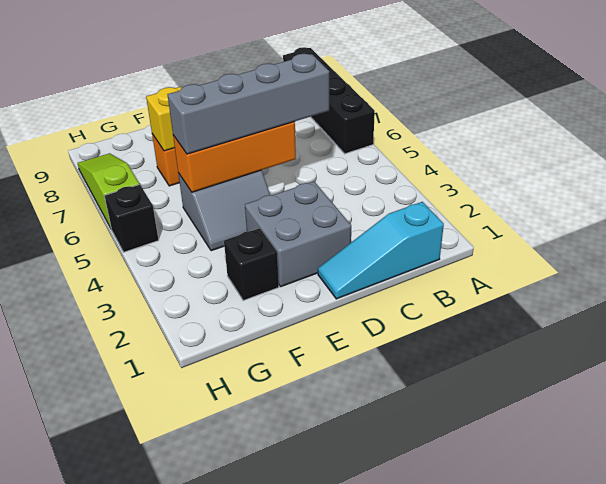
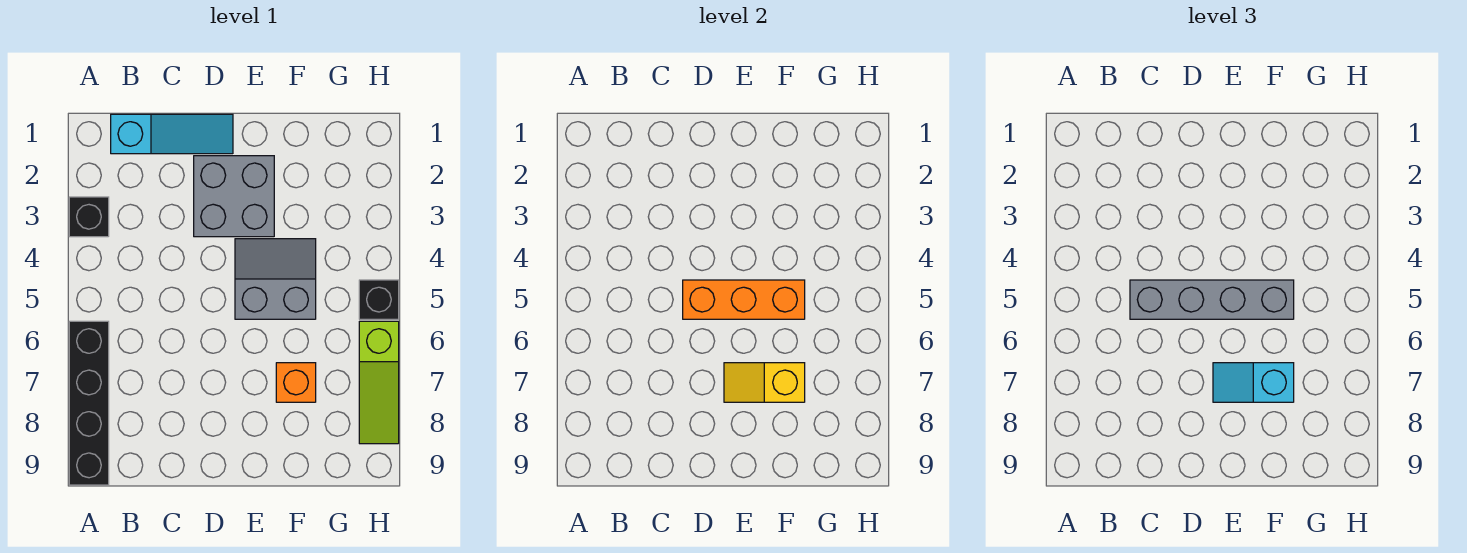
none -> cyan slope E7:F7 level 3 top F
black brick F2 level 1 -> black brick A3 level 1

